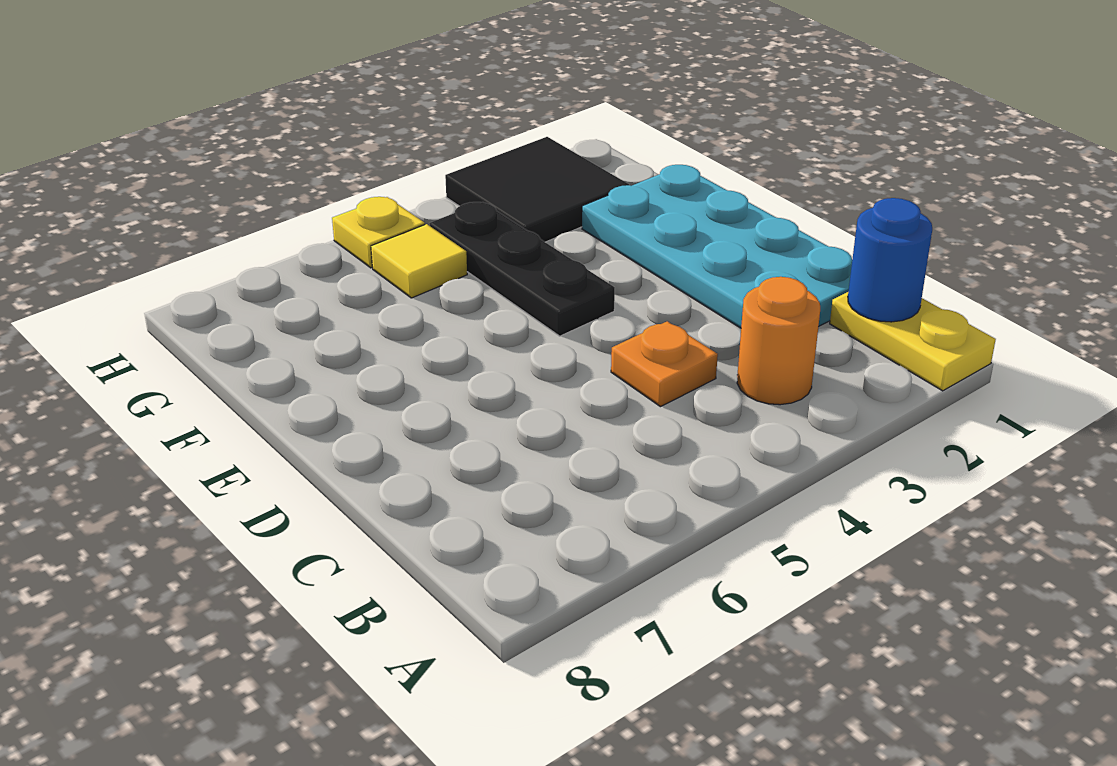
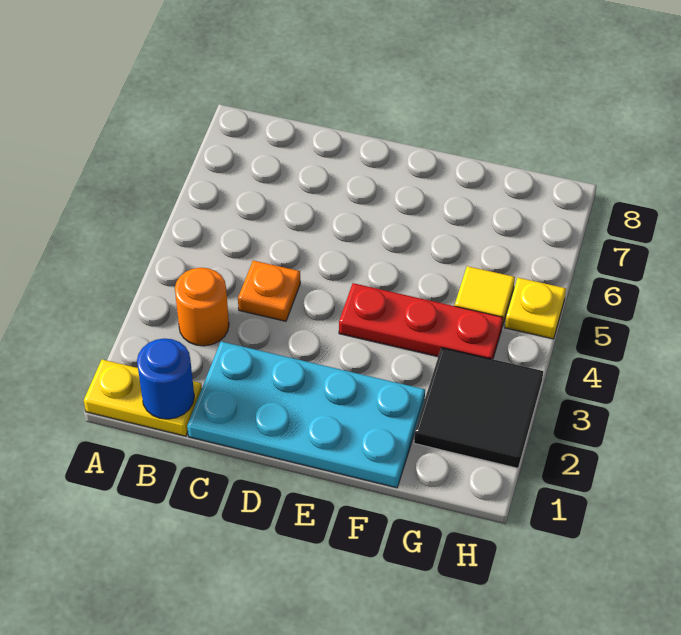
black plate E4:G4 level 1 -> red plate E4:G4 level 1

